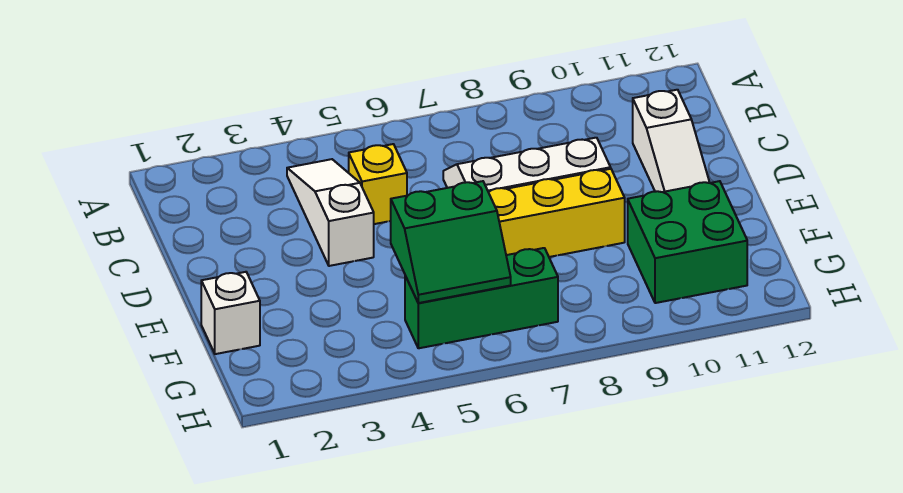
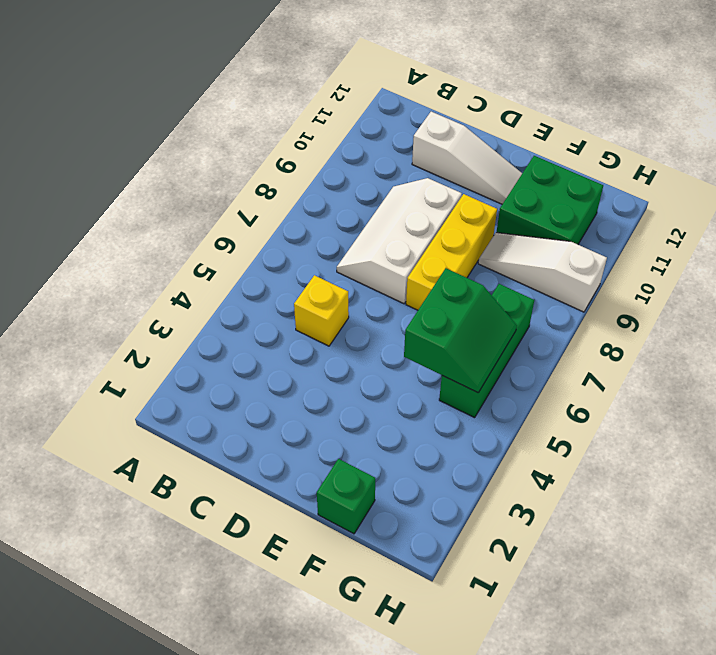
white slope B4:D4 level 1 top D -> white slope F9:H9 level 1 top H
white brick F1 level 1 -> green brick F1 level 1

